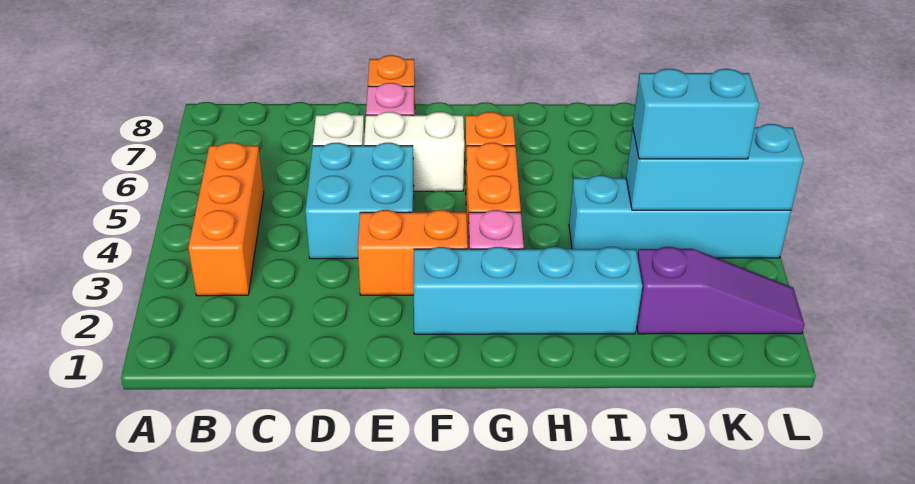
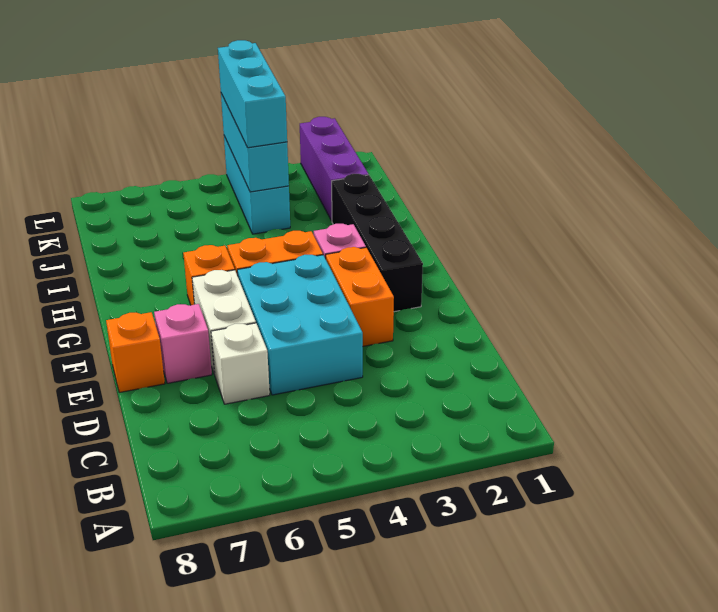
orange brick B3:B5 level 1 -> none
cyan brick D4:E5 level 1 -> cyan brick D4:F5 level 1
cyan brick F2:I2 level 1 -> black brick F2:I2 level 1
cyan brick I4:L4 level 1 -> cyan brick J4:L4 level 1
purple slope J2:L2 level 1 top J -> purple brick J2:L2 level 1
cyan brick J4:K4 level 3 -> cyan brick J4:L4 level 3

